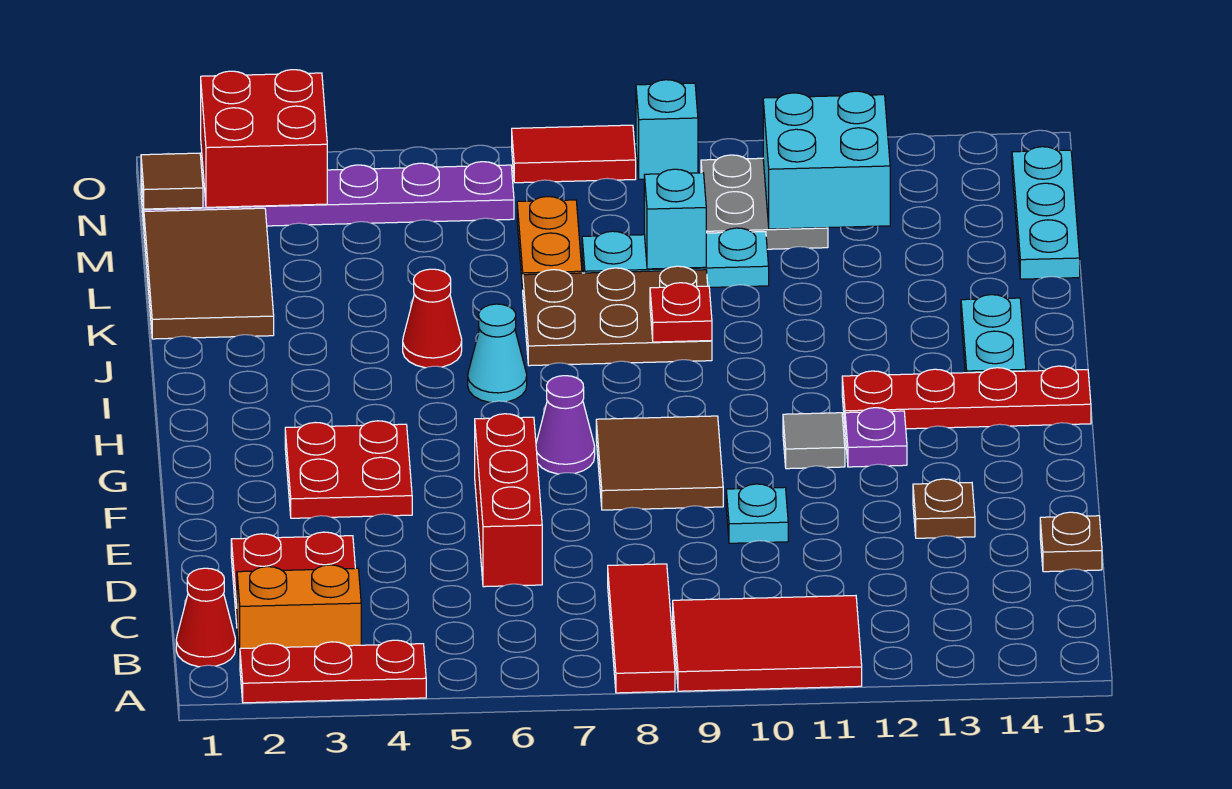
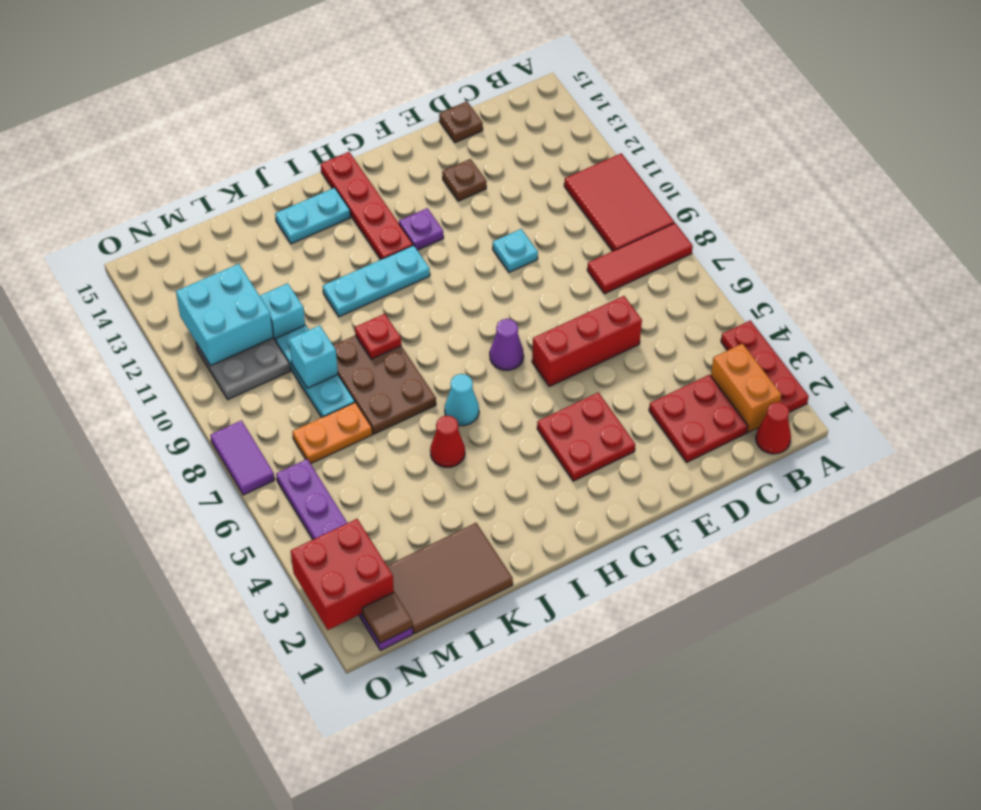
brown tile F8:G9 level 1 -> none
grey tile G11 level 1 -> none
cyan plate L15:N15 level 1 -> cyan plate H11:J11 level 1
red tile O7:O8 level 1 -> purple tile O7:O8 level 1
cyan brick O9 level 1 -> cyan brick L11 level 1

